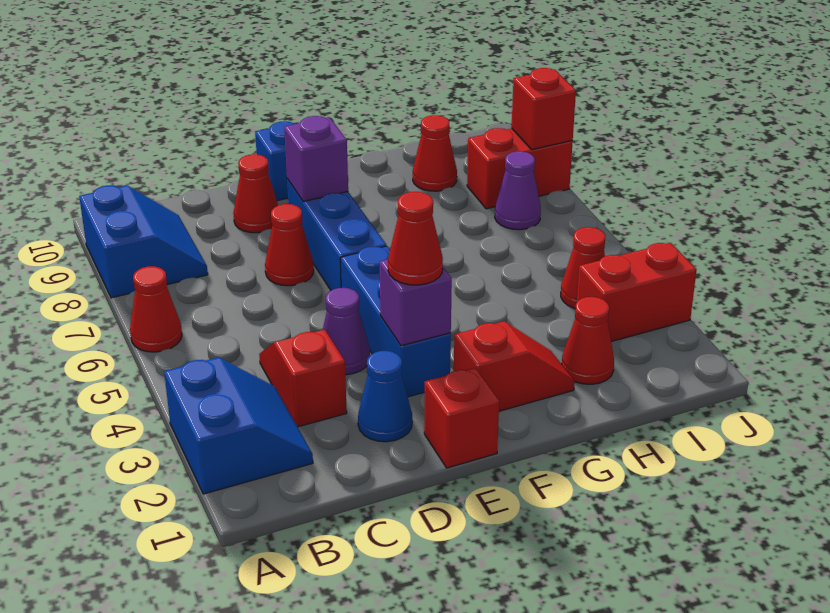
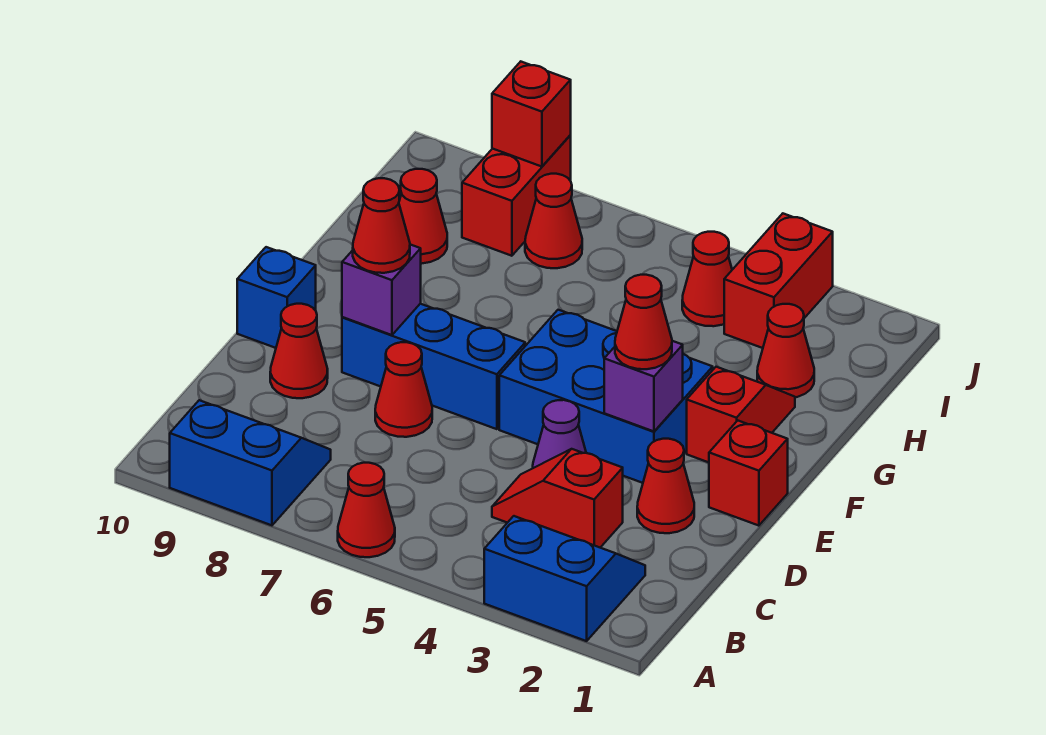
blue cone D2 level 1 -> red cone D2 level 1
blue brick E3:E5 level 1 -> blue brick E3:F5 level 1
none -> red cone E8 level 3
purple cone I7 level 1 -> red cone I7 level 1

